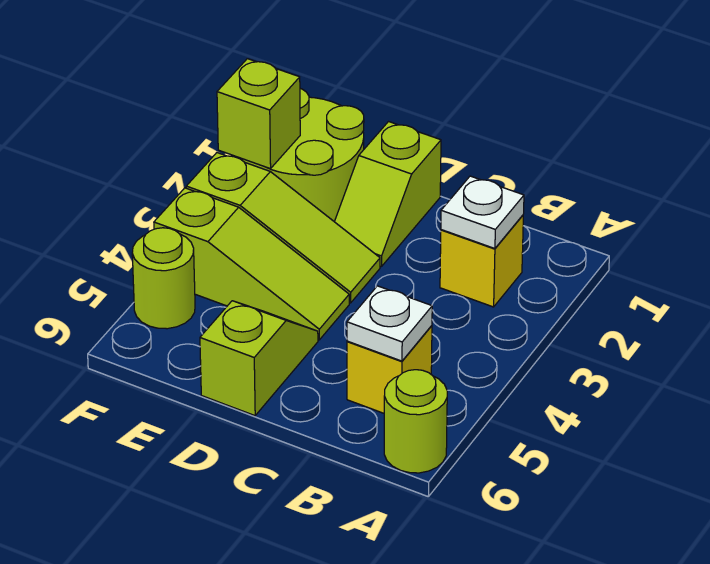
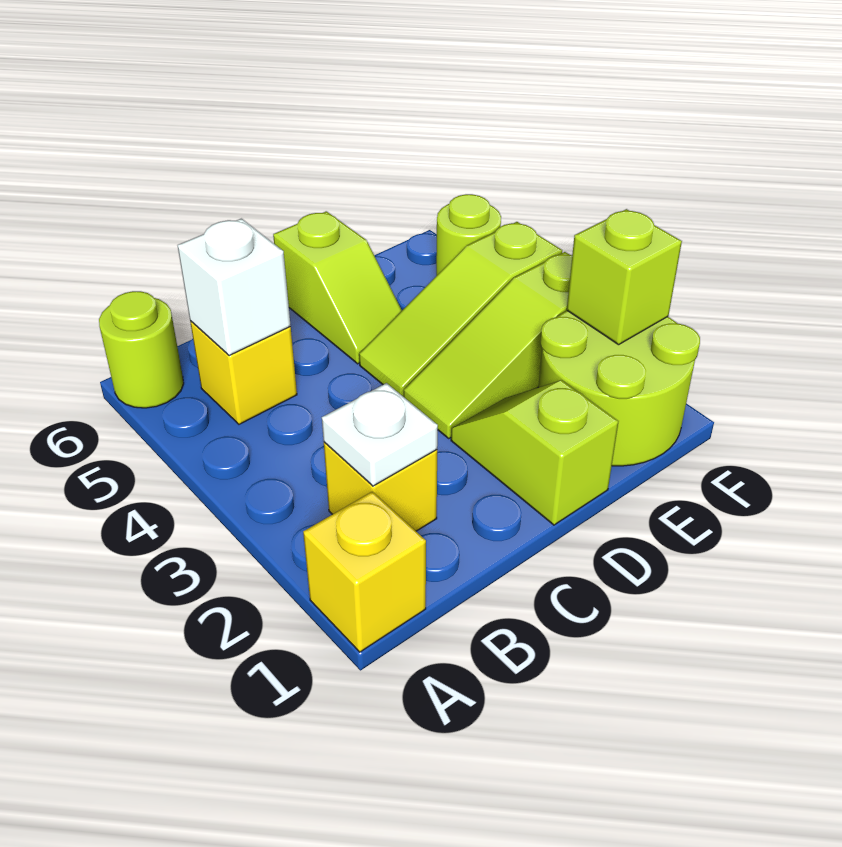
none -> yellow brick A1 level 1
white plate B5 level 2 -> white brick B5 level 2

